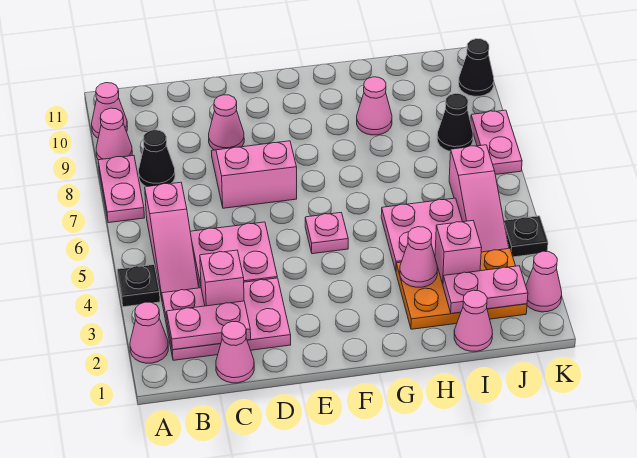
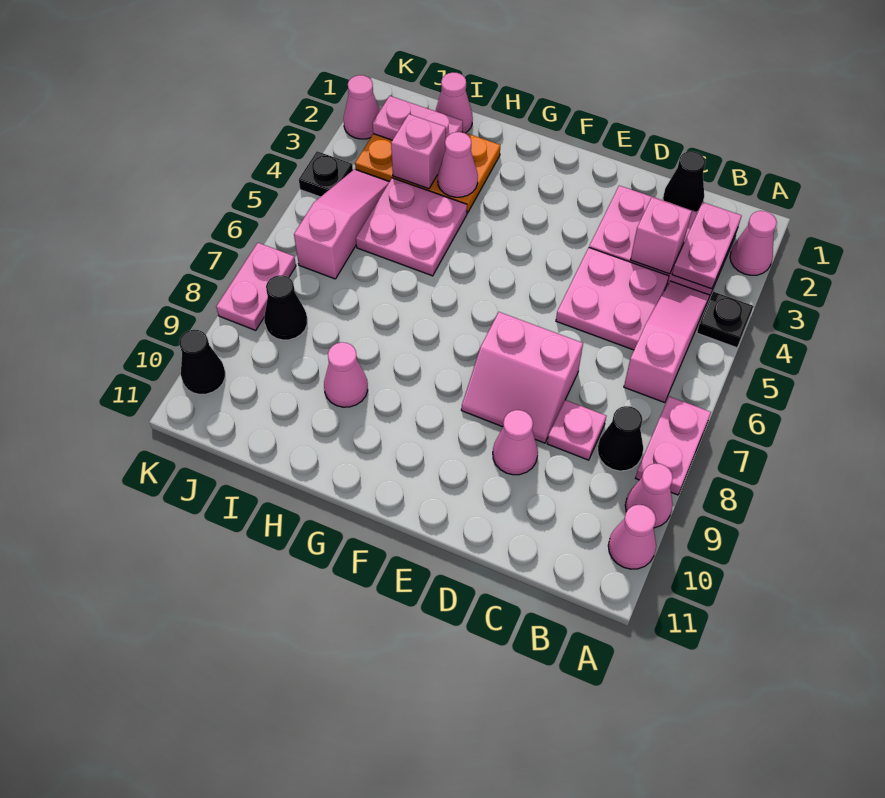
pink plate B2:C2 level 2 -> pink plate B2:B3 level 2
pink cone C1 level 1 -> black cone C1 level 1
pink plate F5 level 1 -> pink plate C8 level 1

